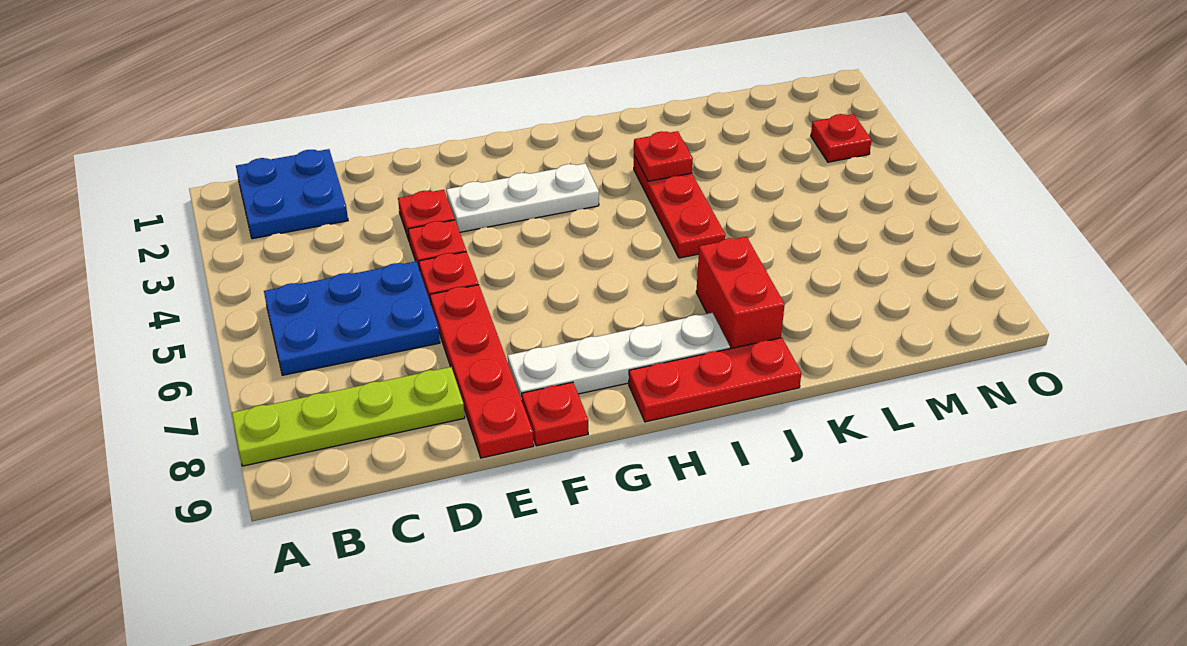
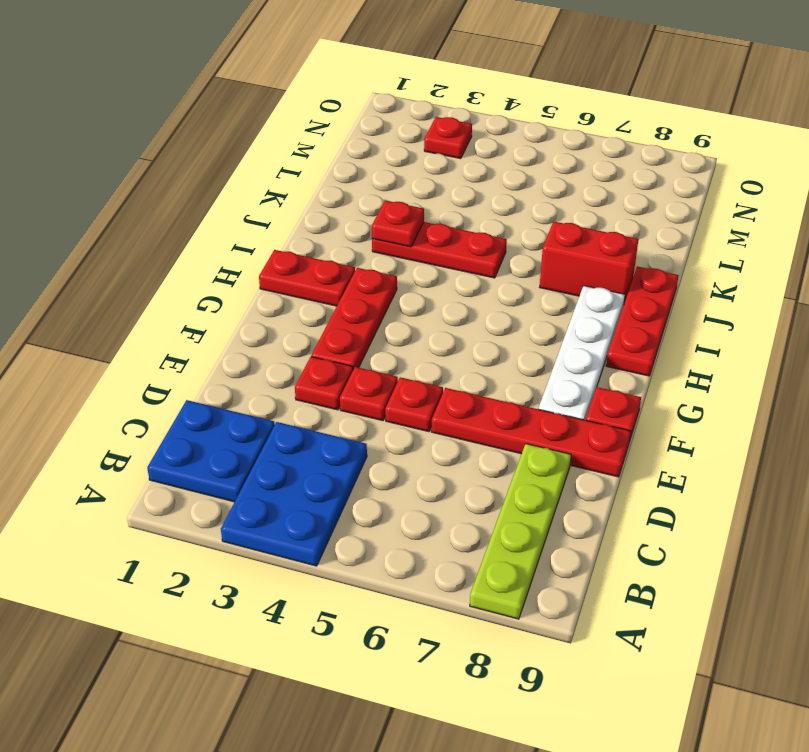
blue plate B5:D6 level 1 -> blue plate A3:C4 level 1
white plate F3:H3 level 1 -> red plate F3:H3 level 1
none -> red plate H1:H2 level 1

